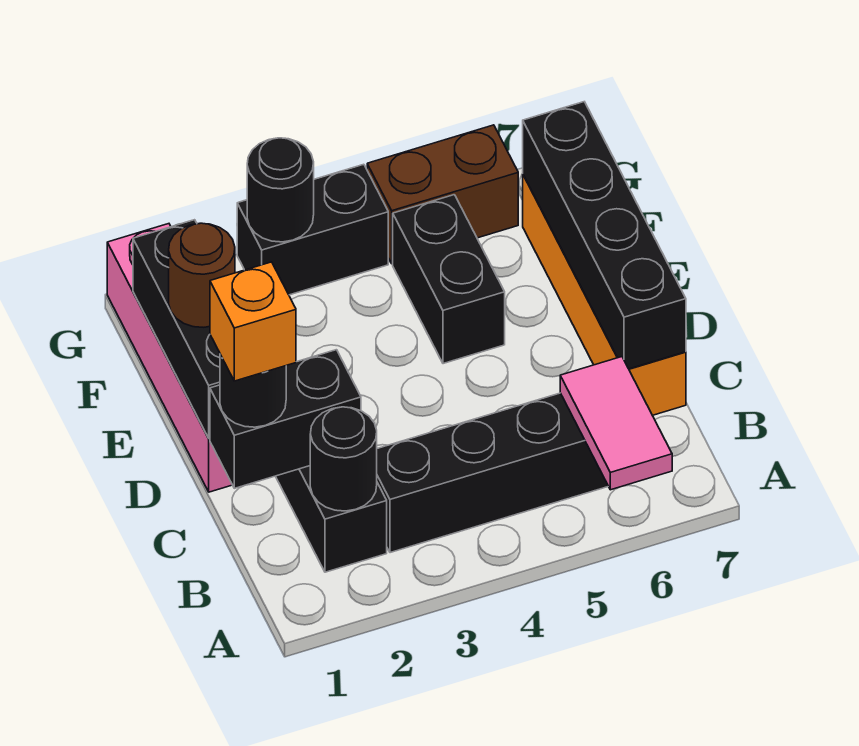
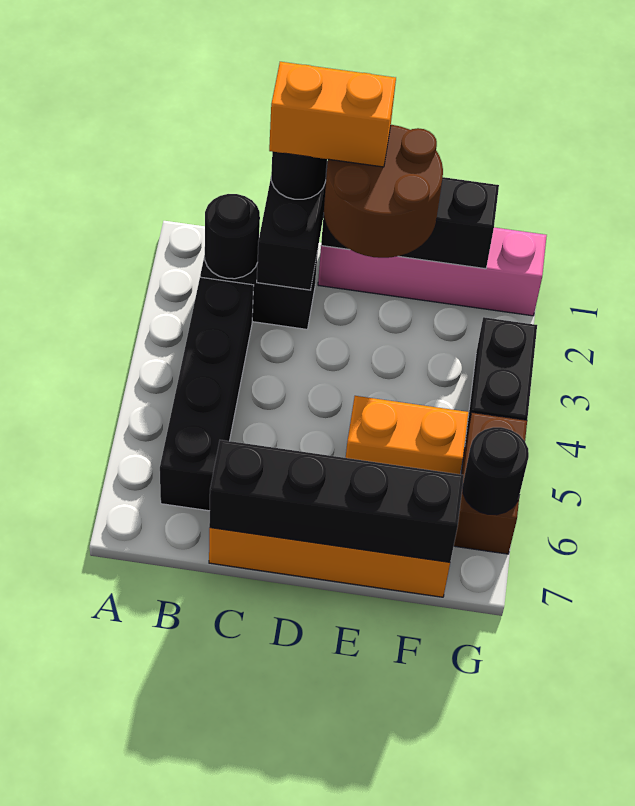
pink tile A6:B6 level 2 -> none
orange brick C1 level 4 -> orange brick C1:D1 level 4
brown round brick E1 level 3 -> brown round brick D1:E2 level 3
black brick E5:F5 level 1 -> orange brick E5:F5 level 1
black round brick G3 level 2 -> black round brick G6 level 2

